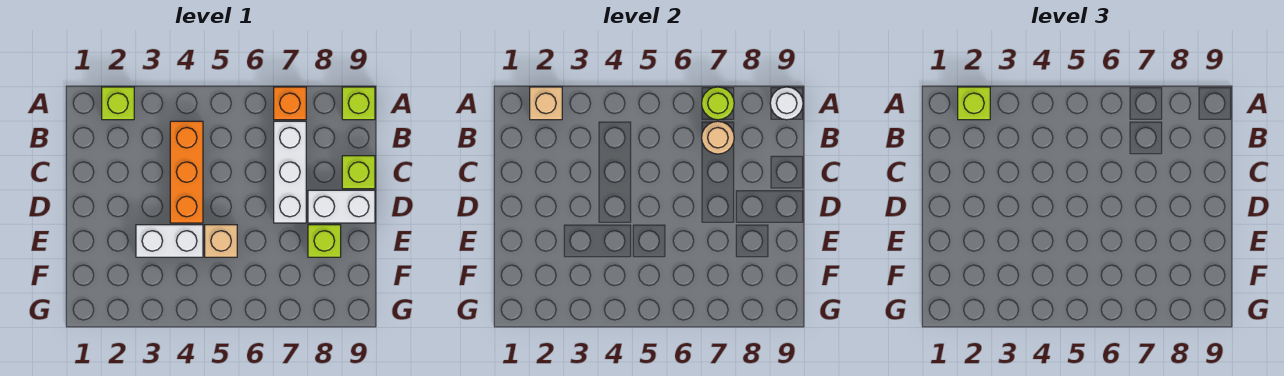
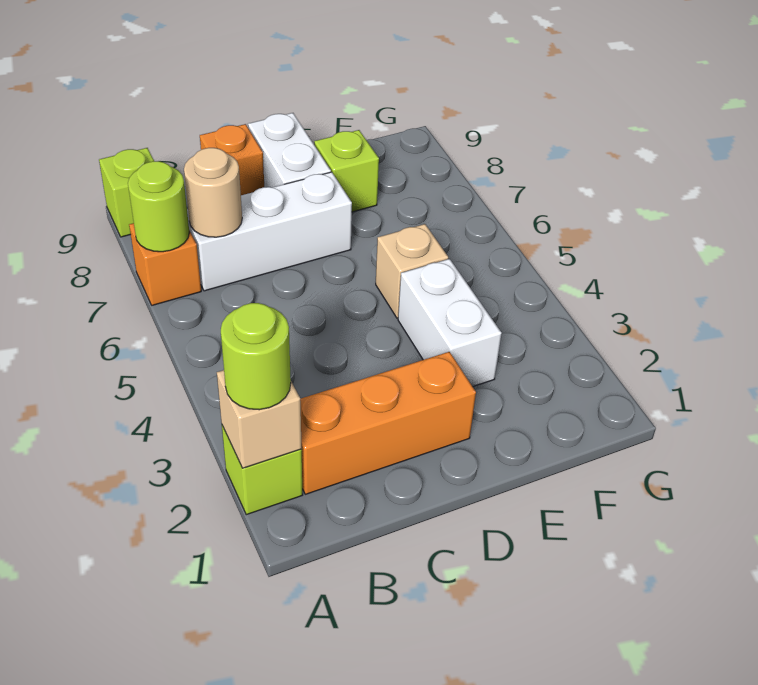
lime brick A2 level 3 -> lime round brick A2 level 3
white round brick A9 level 2 -> none
orange brick B4:D4 level 1 -> orange brick B2:D2 level 1
lime brick C9 level 1 -> orange brick C9 level 1

